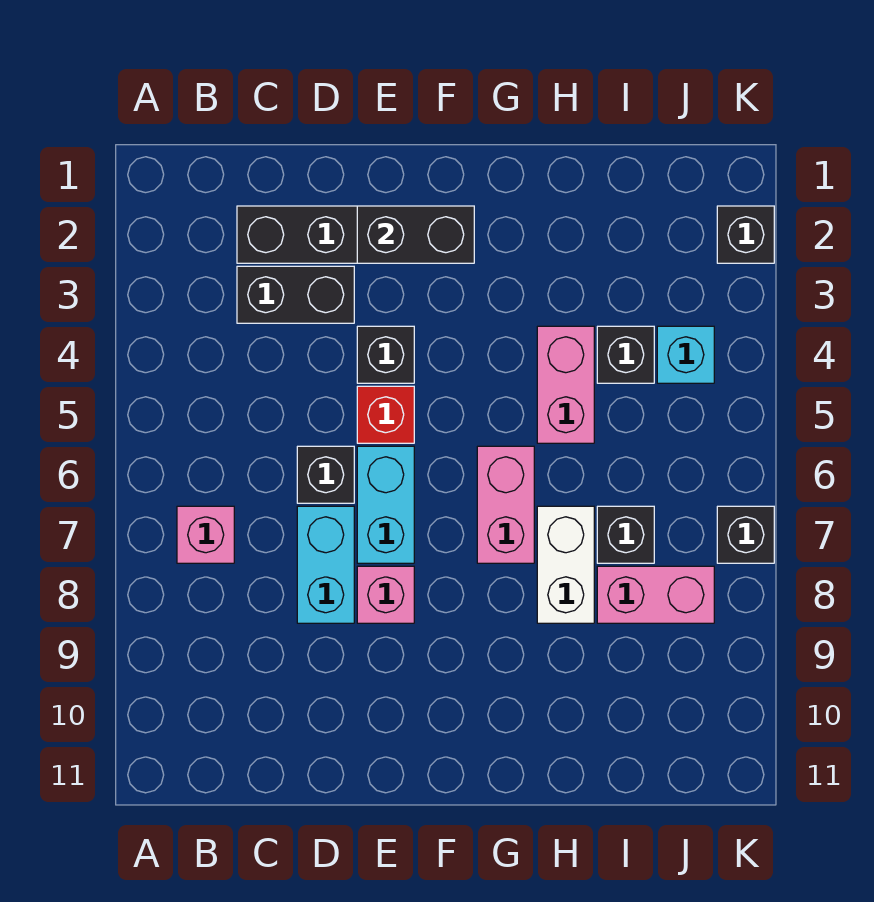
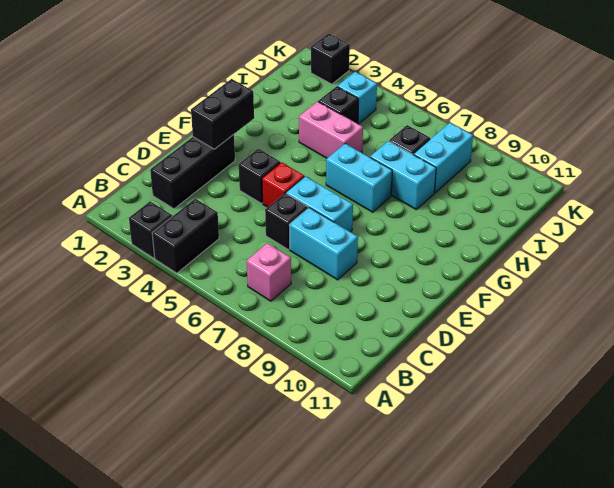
black brick C3:D3 level 1 -> black brick A4:B4 level 1
pink brick E8 level 1 -> none
pink brick G6:G7 level 1 -> cyan brick G6:G7 level 1
white brick H7:H8 level 1 -> cyan brick H7:H8 level 1
pink brick I8:J8 level 1 -> cyan brick I8:J8 level 1
black brick K7 level 1 -> black brick A3 level 1

